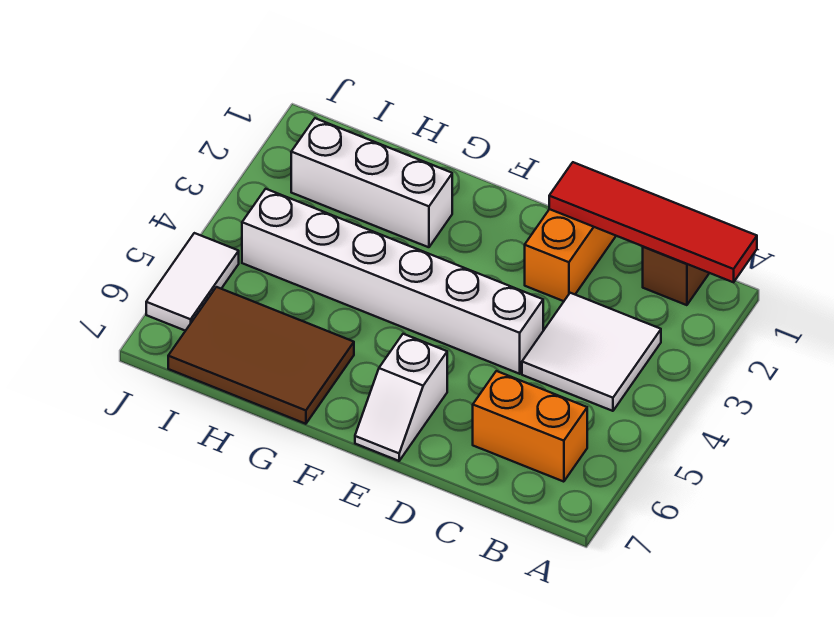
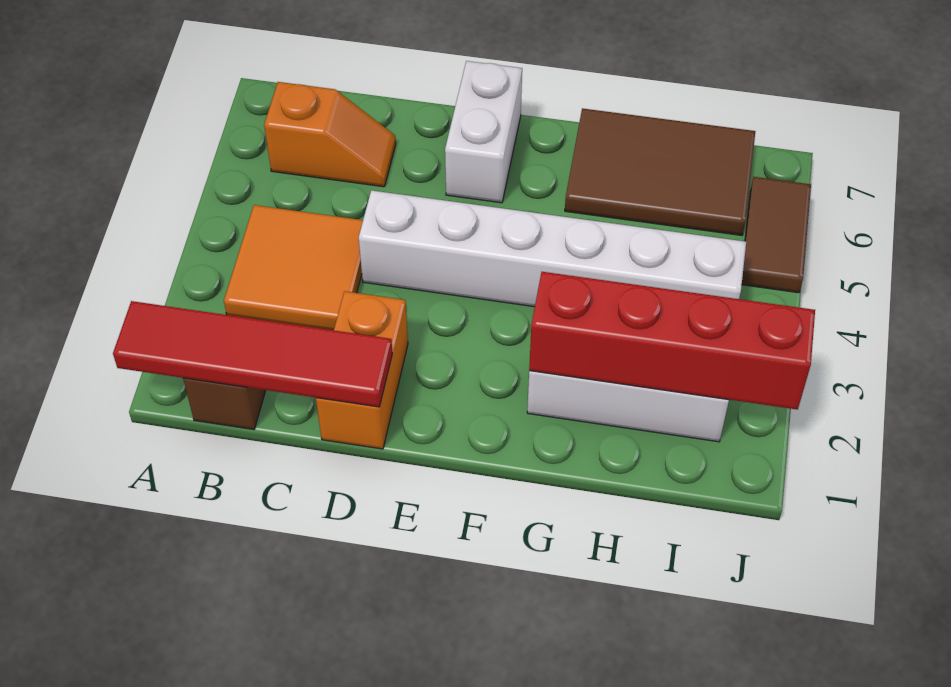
white tile B3:C4 level 1 -> orange tile B3:C4 level 1
orange brick B6:C6 level 1 -> orange slope B6:C6 level 1 top B
white slope E6:E7 level 1 top 6 -> white brick E6:E7 level 1
none -> red brick G2:J2 level 2
white tile J5:J6 level 1 -> brown tile J5:J6 level 1

